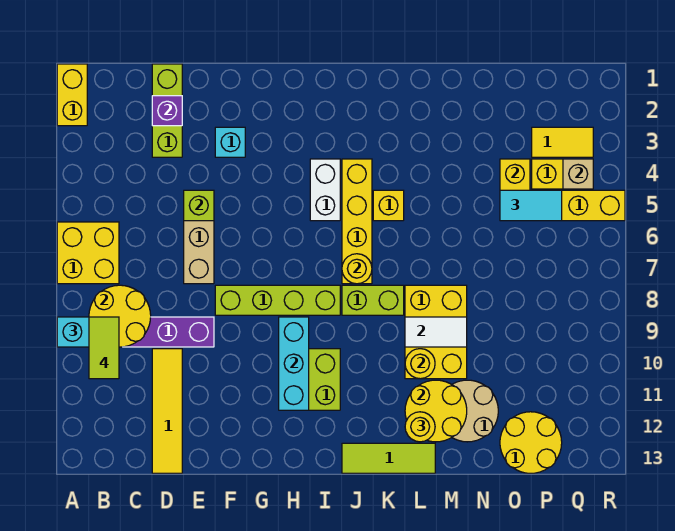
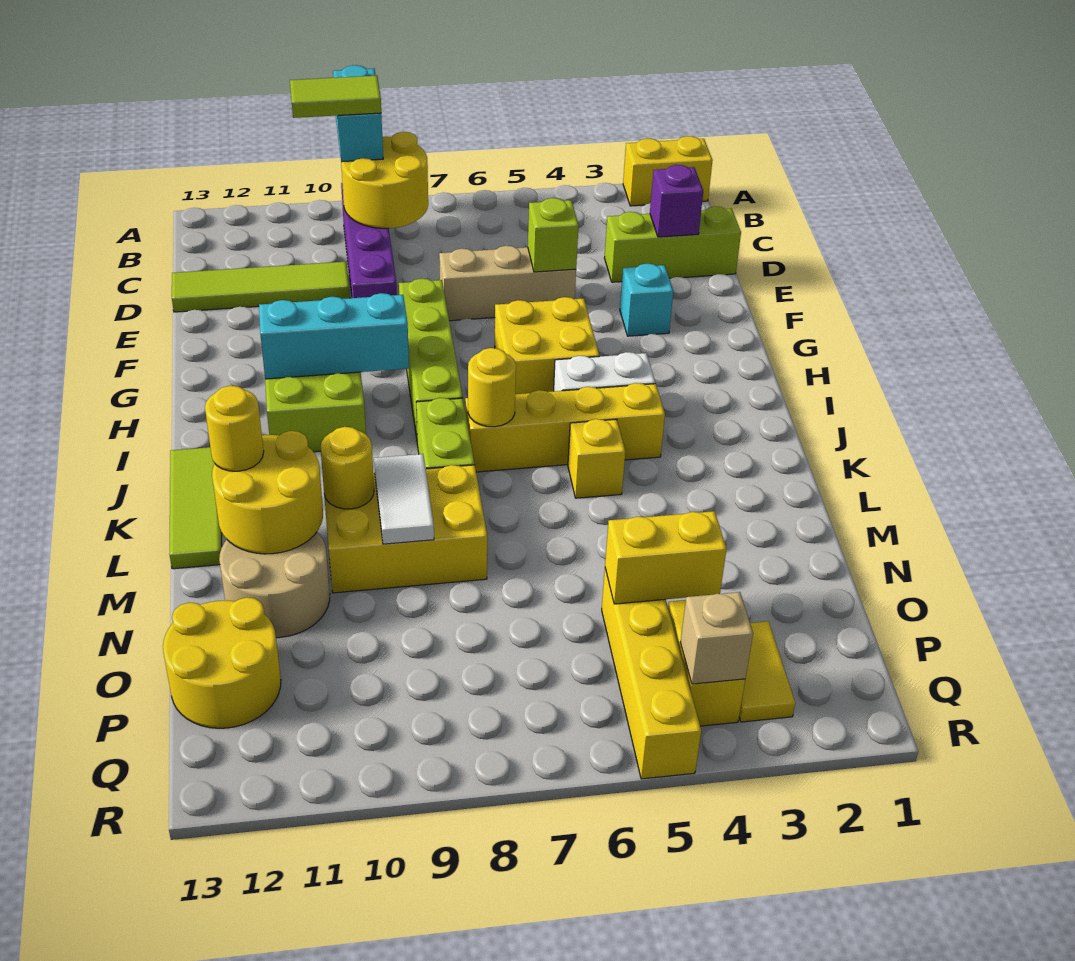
yellow brick A6:B7 level 1 -> yellow brick G5:H6 level 1
yellow tile D10:D13 level 1 -> lime tile D10:D13 level 1
cyan tile O5:P5 level 3 -> none

